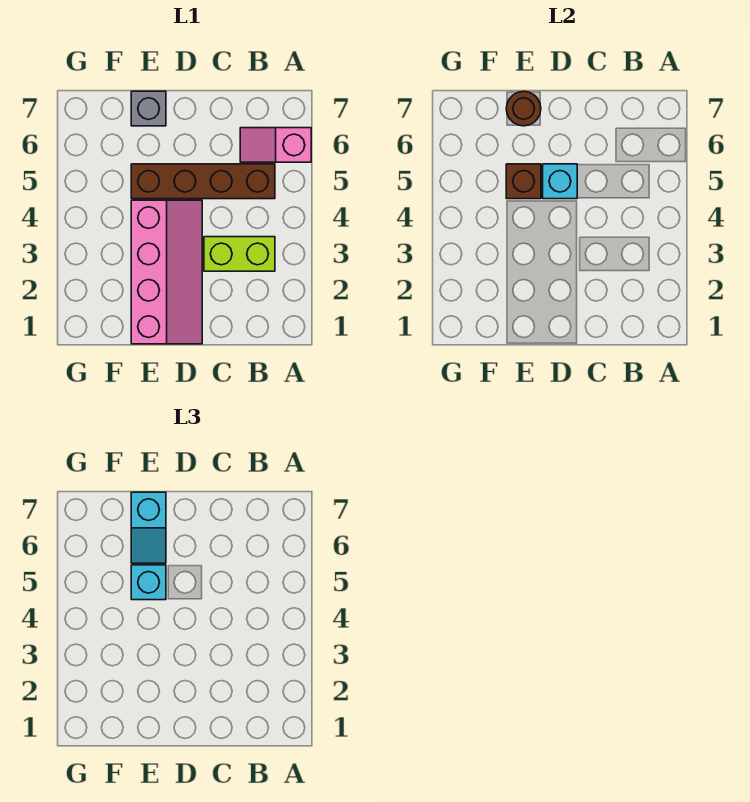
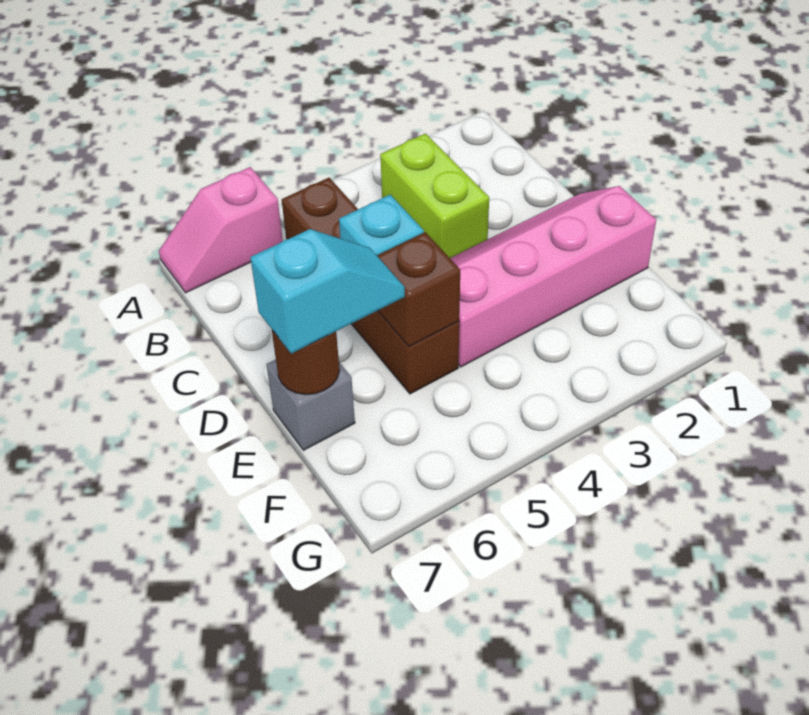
pink slope A6:B6 level 1 top A -> pink slope A6:A7 level 1 top 6
cyan brick E5 level 3 -> none

